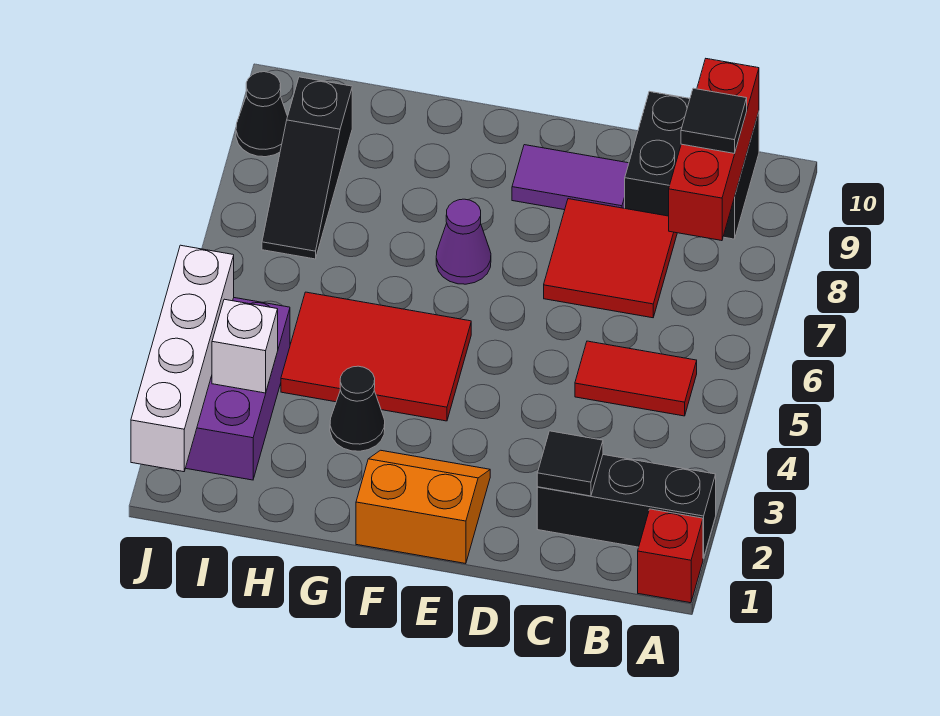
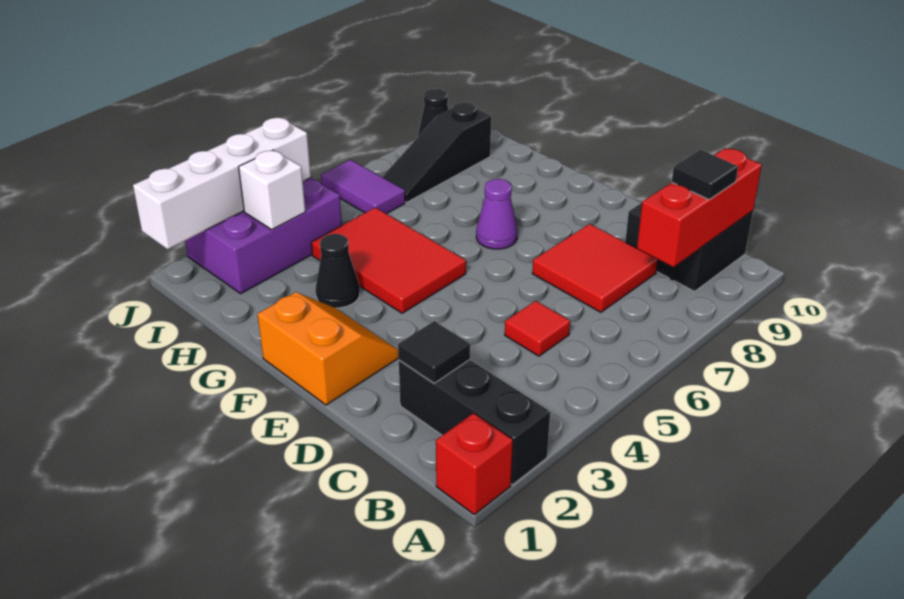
red tile B5:C5 level 1 -> red tile C5 level 1
purple tile D9:E9 level 1 -> purple tile I6:J6 level 1

